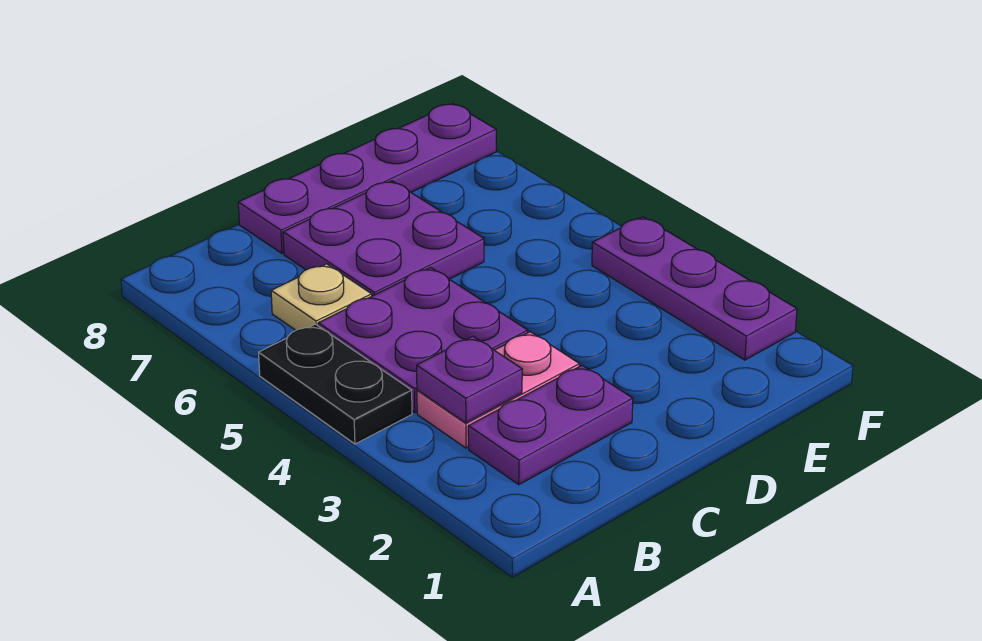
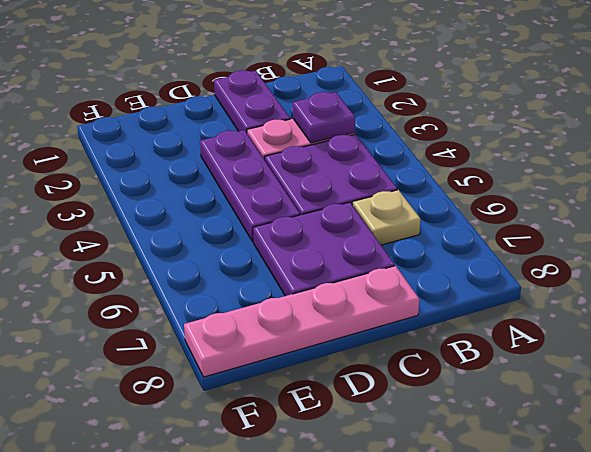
black plate A4:A5 level 1 -> none
purple plate B2:C2 level 1 -> purple plate C1:C2 level 1
purple plate C8:F8 level 1 -> pink plate C8:F8 level 1
purple plate F2:F4 level 1 -> purple plate D3:D5 level 1

